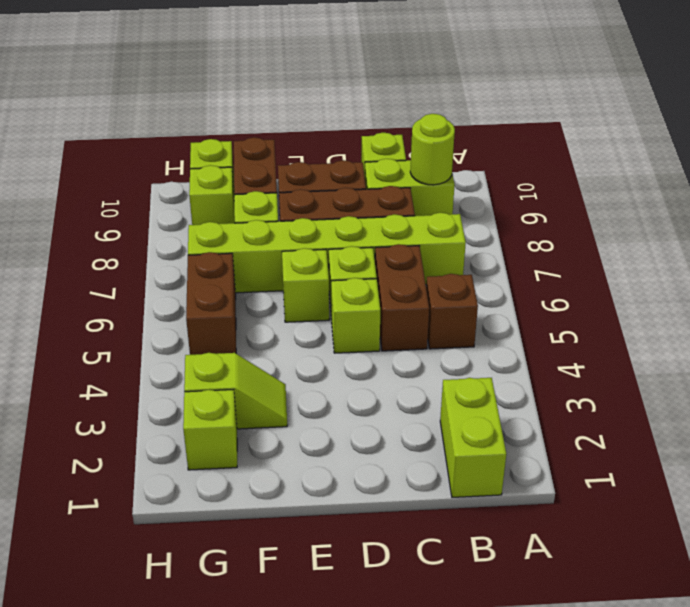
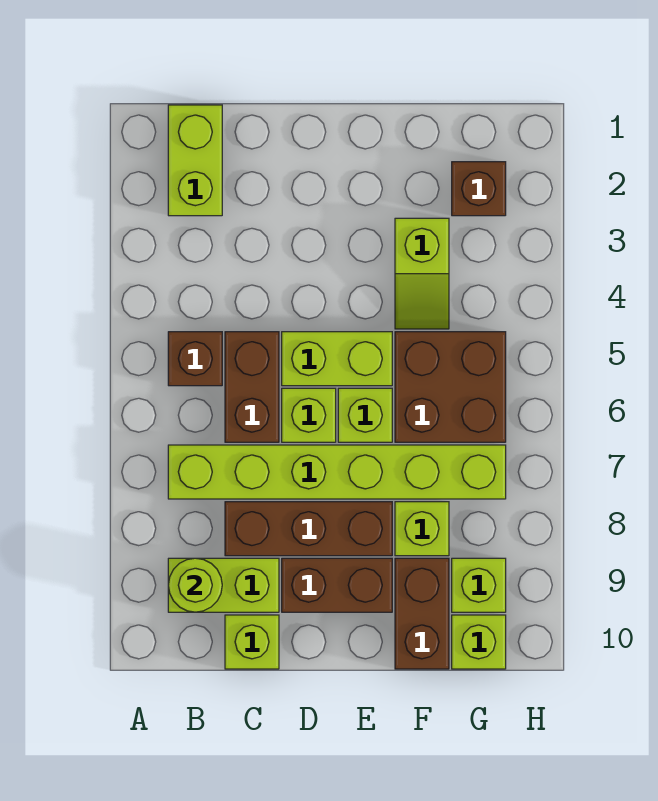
lime brick D5 level 1 -> lime brick D5:E5 level 1
lime slope F3:G3 level 1 top G -> lime slope F3:F4 level 1 top 3
lime brick G2 level 1 -> brown brick G2 level 1
brown brick G5:G6 level 1 -> brown brick F5:G6 level 1

